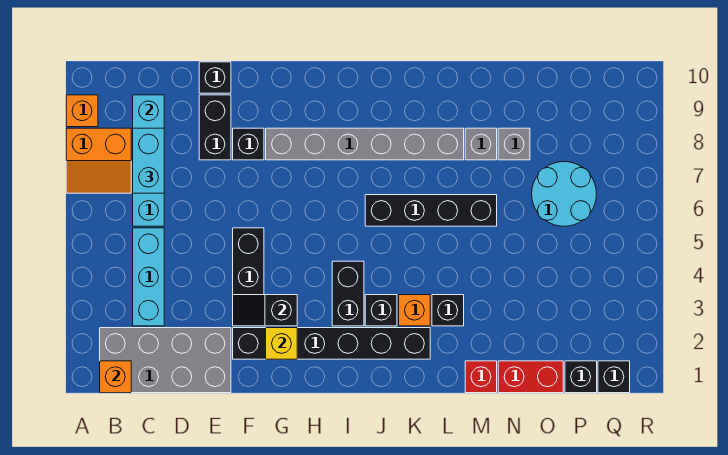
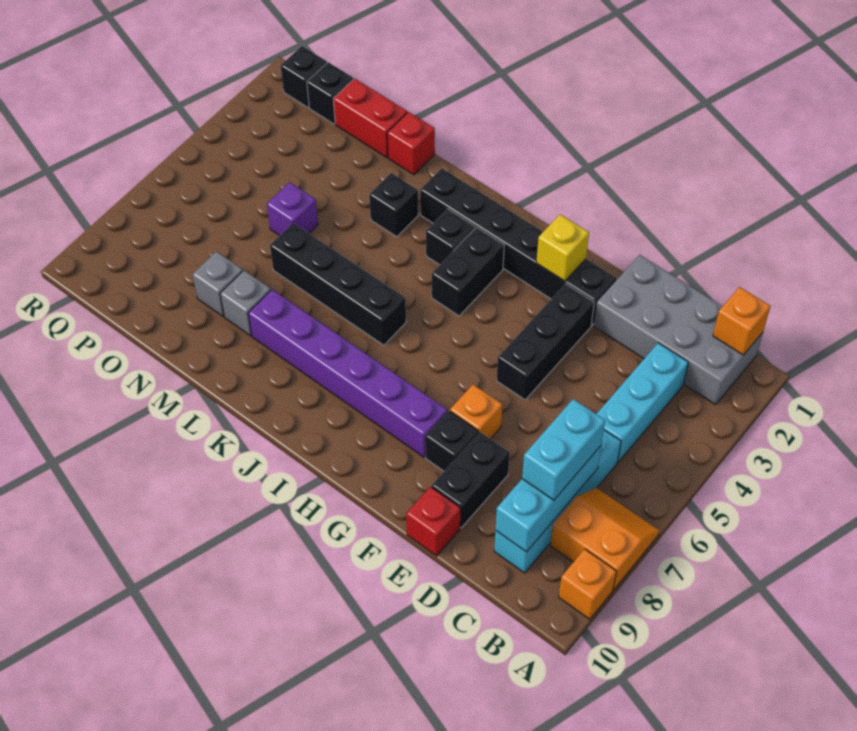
black brick E10 level 1 -> red brick E10 level 1
black slope F3:G3 level 2 top G -> none
grey brick G8:L8 level 1 -> purple brick G8:L8 level 1
orange brick K3 level 1 -> orange brick F7 level 1
none -> purple brick N5 level 1
cyan round brick O6:P7 level 1 -> none

